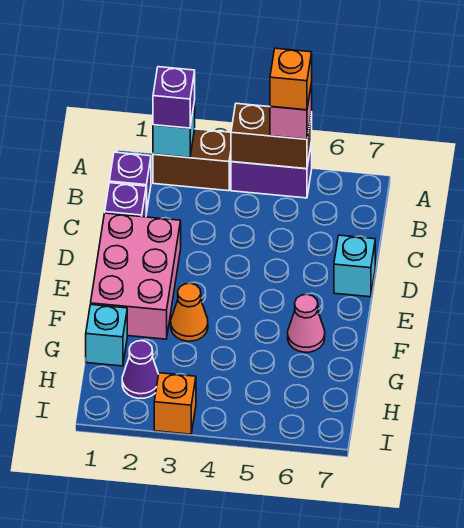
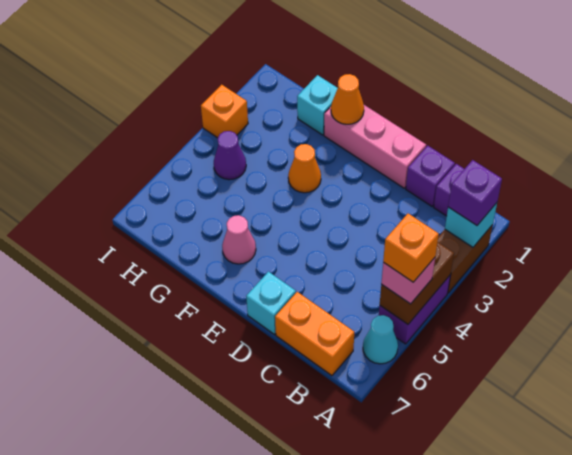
none -> cyan cone A6 level 1
none -> orange brick B7:C7 level 1
pink brick D1:F2 level 1 -> pink brick D1:F1 level 1
none -> orange cone F1 level 2
purple cone H2 level 1 -> purple cone H4 level 1

